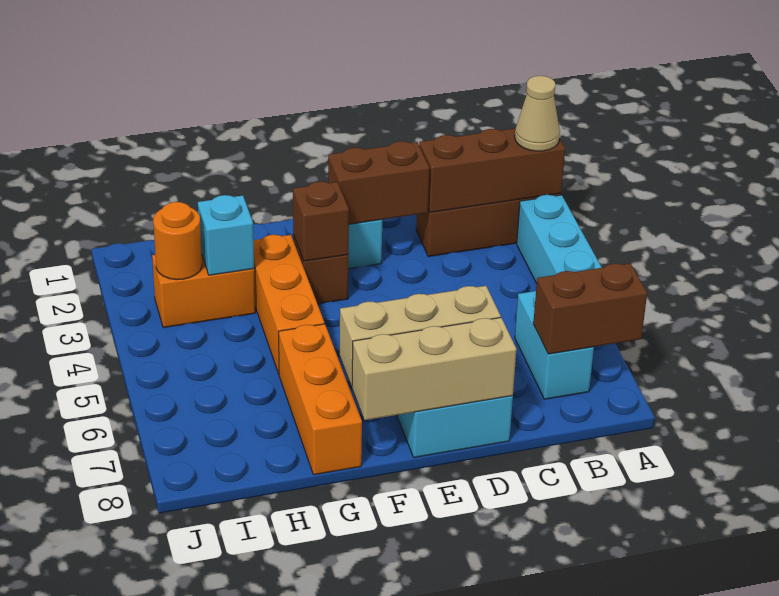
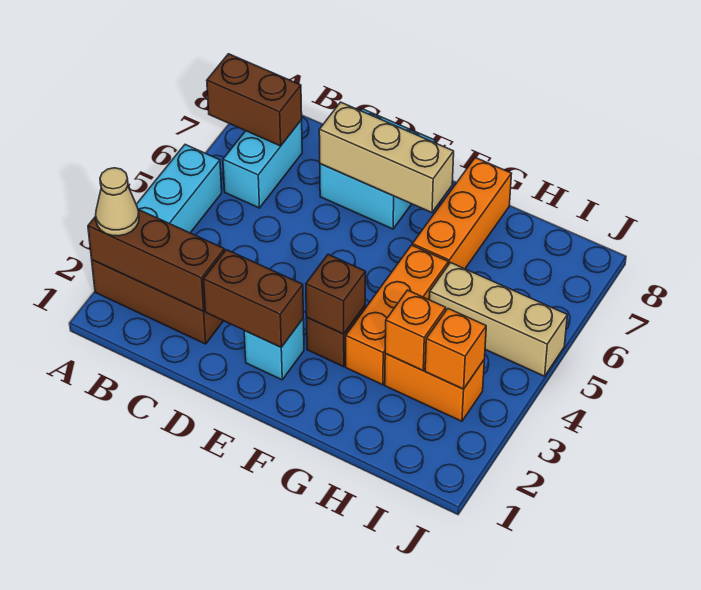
tan brick D8:F8 level 2 -> tan brick H5:J5 level 1
cyan brick H3 level 2 -> orange brick H3 level 2
orange round brick I3 level 2 -> orange brick I3 level 2

